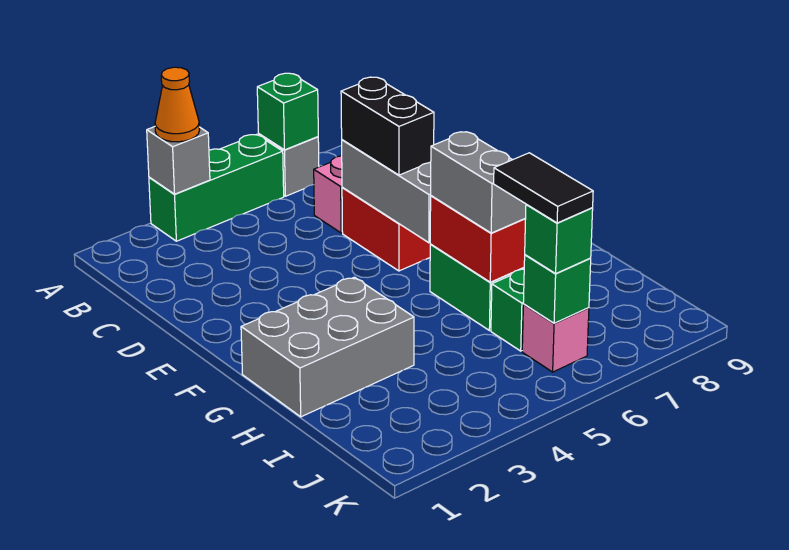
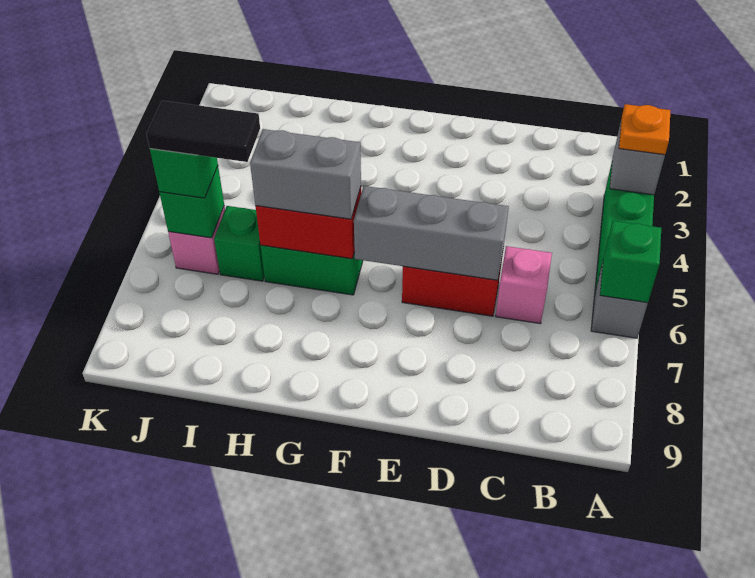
orange cone A3 level 3 -> orange plate A3 level 3
black brick D6:E6 level 3 -> none
grey brick G1:H3 level 1 -> none

